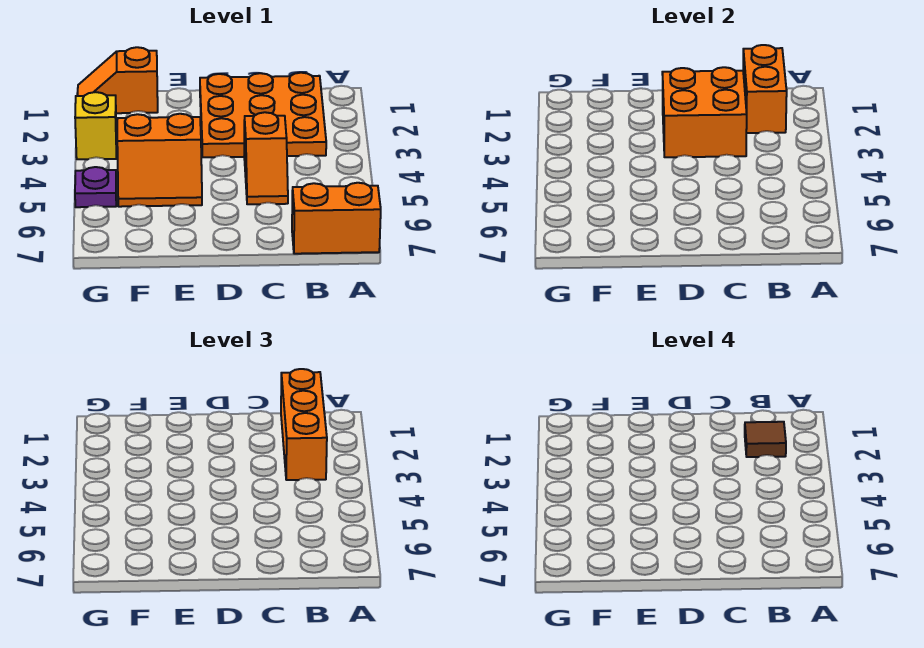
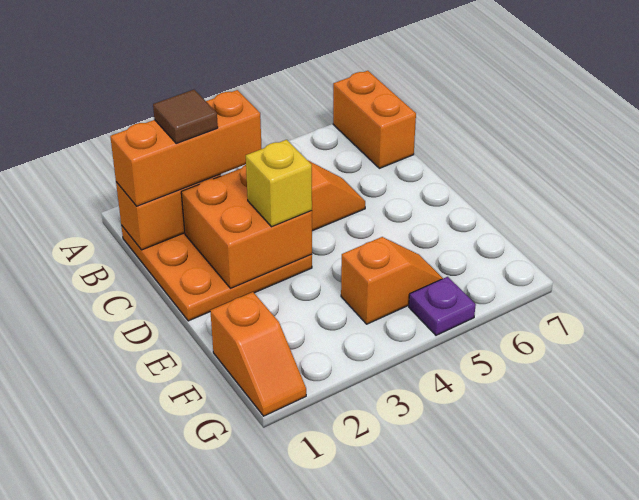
orange slope E4:F5 level 1 top 4 -> orange slope F4:F5 level 1 top 4
yellow brick G3 level 1 -> yellow brick D3 level 3

